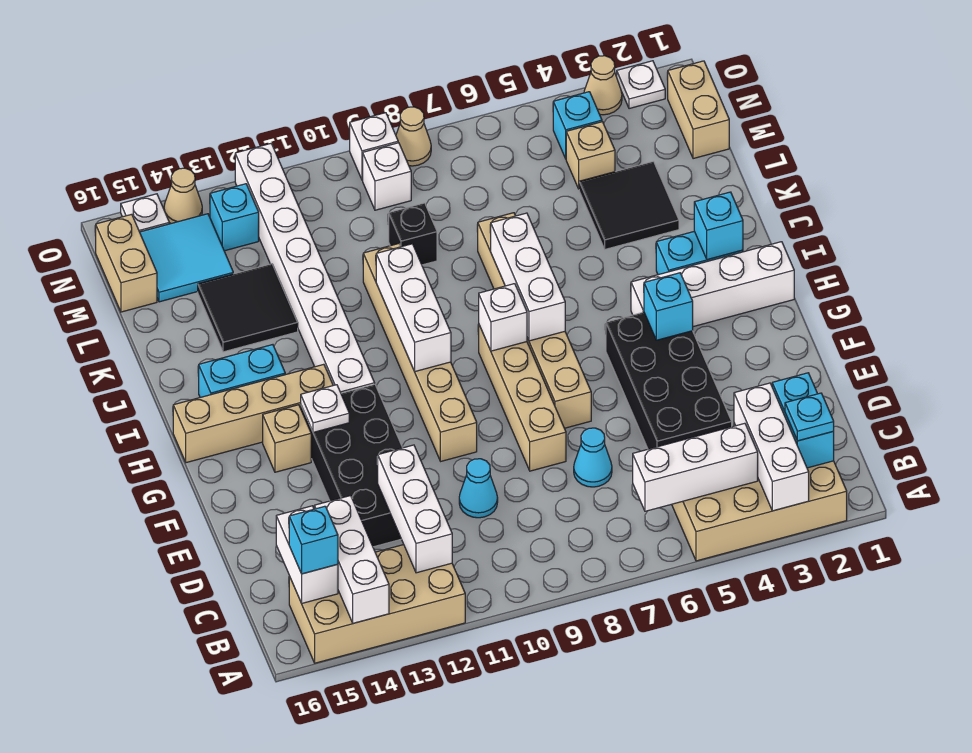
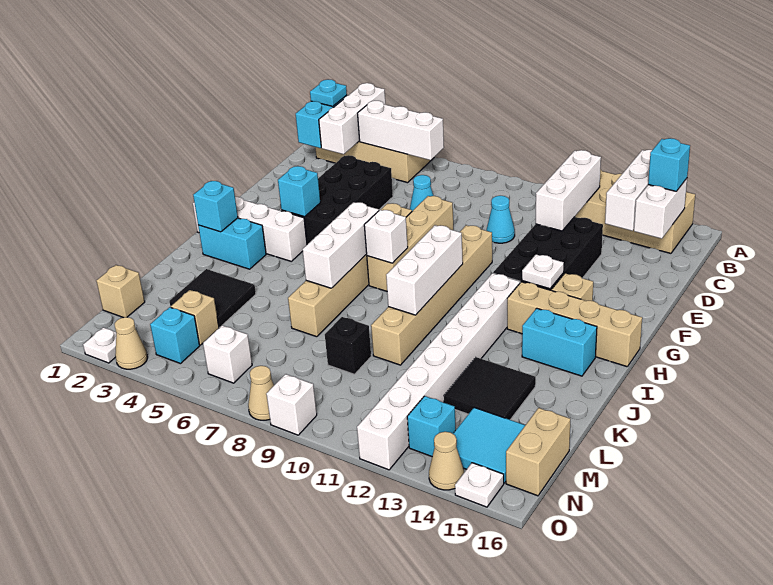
tan brick M1:N1 level 1 -> tan brick M1 level 1
white brick N9 level 1 -> white brick N6 level 1

